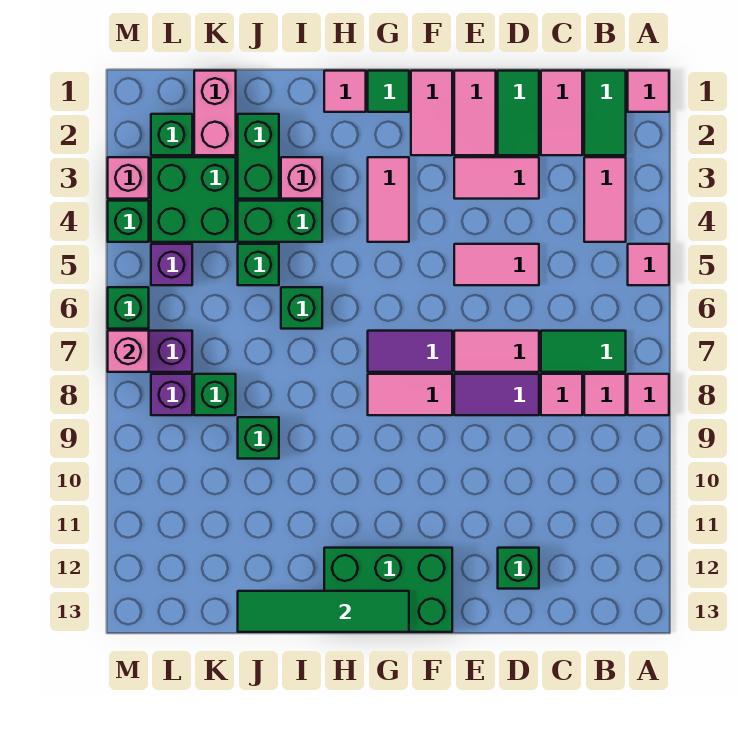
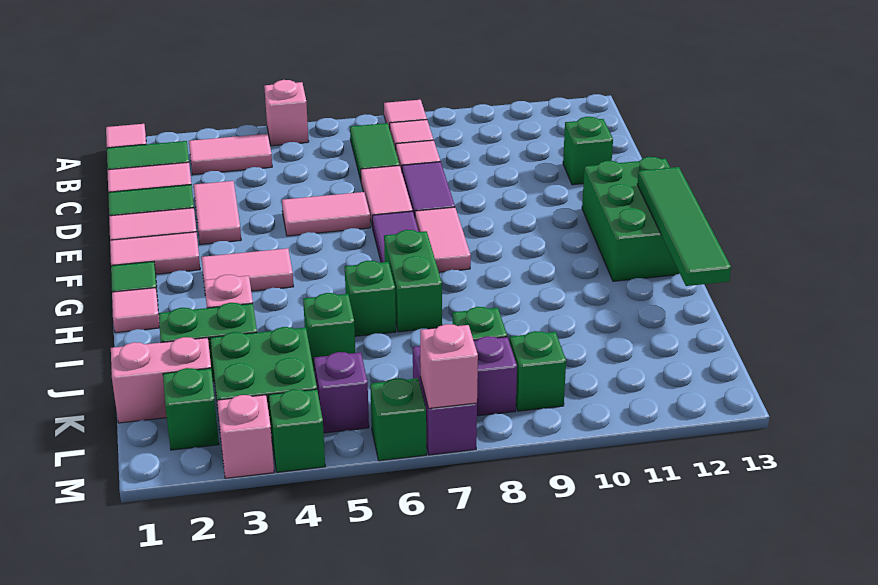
pink tile A5 level 1 -> pink brick A5 level 1
pink tile D5:E5 level 1 -> pink tile E5:E6 level 1
green brick I4:J4 level 1 -> green brick H7:I7 level 1
green brick J9 level 1 -> green brick L9 level 1

